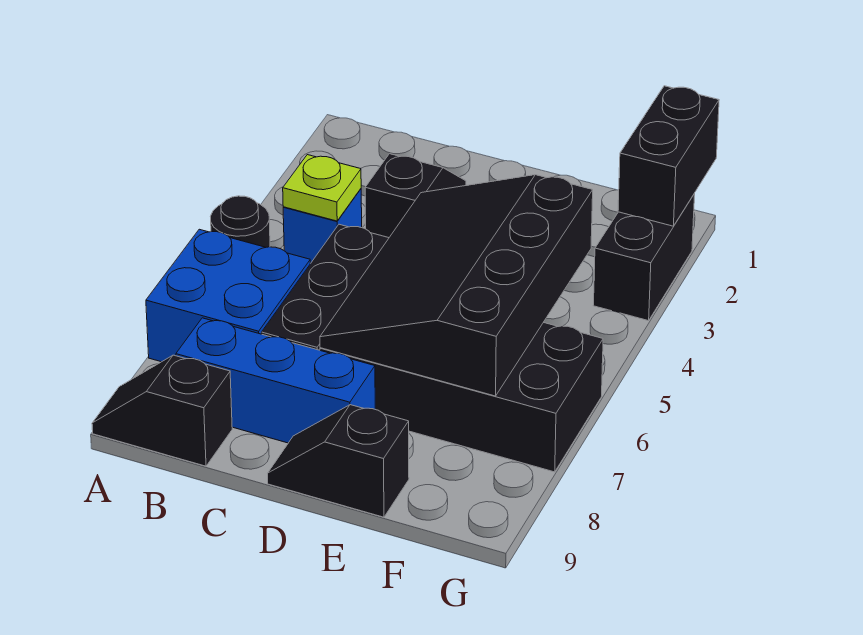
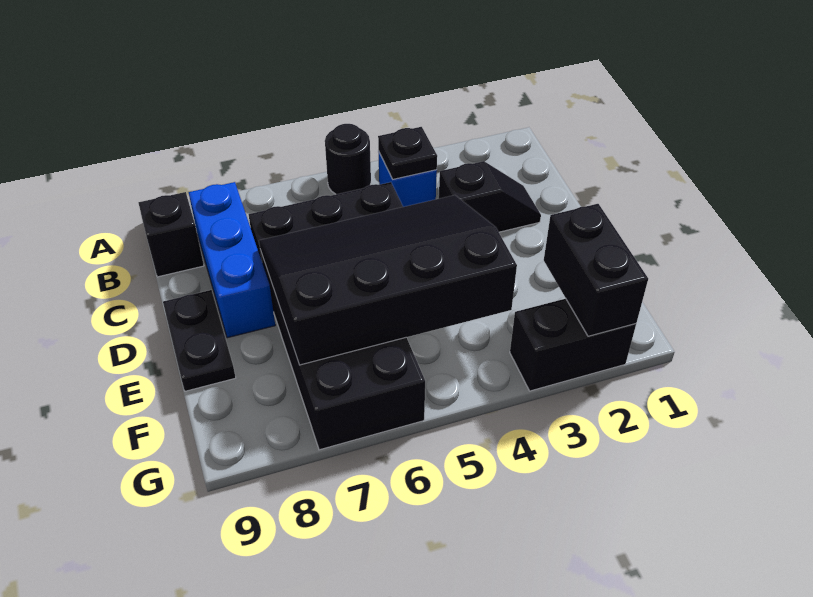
blue brick A6:B7 level 1 -> none
lime plate B4 level 2 -> black plate B4 level 2
black slope D9:E9 level 1 top E -> black plate D9:E9 level 1
black brick G1:G2 level 2 -> black brick F2:G2 level 2

